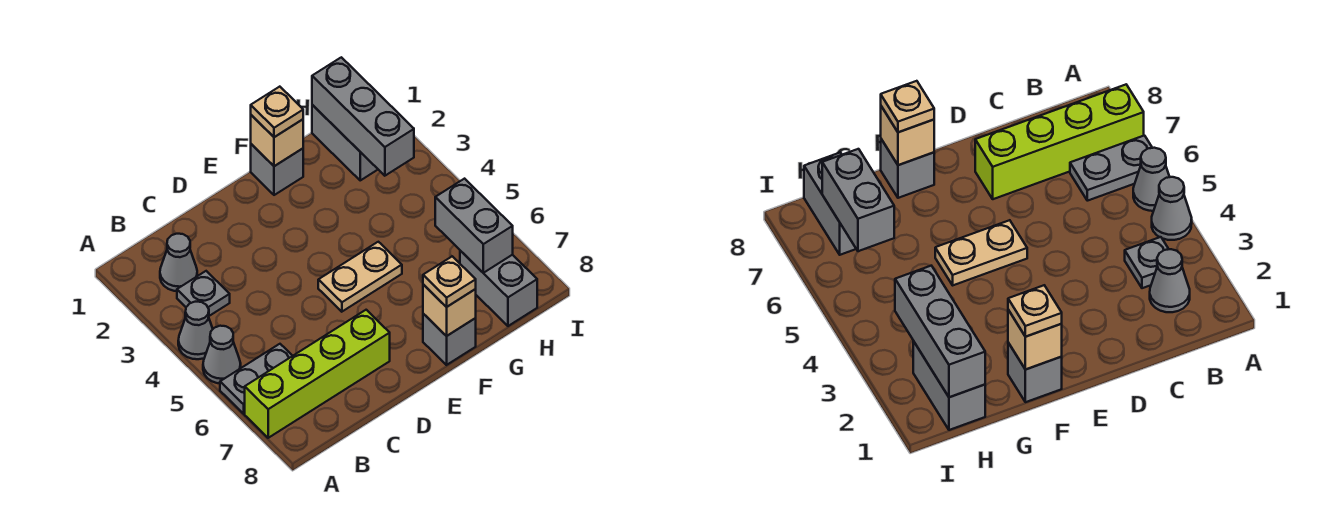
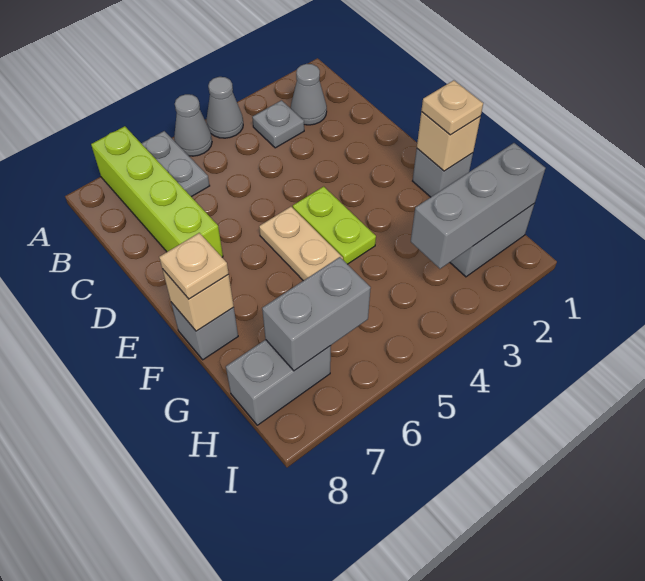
none -> lime plate E4:F4 level 1

